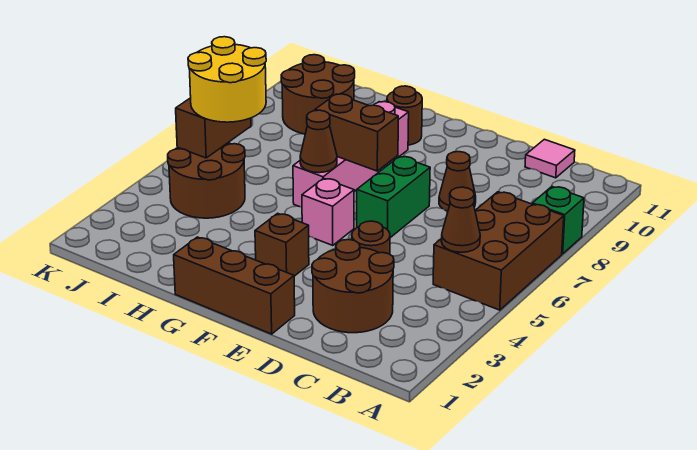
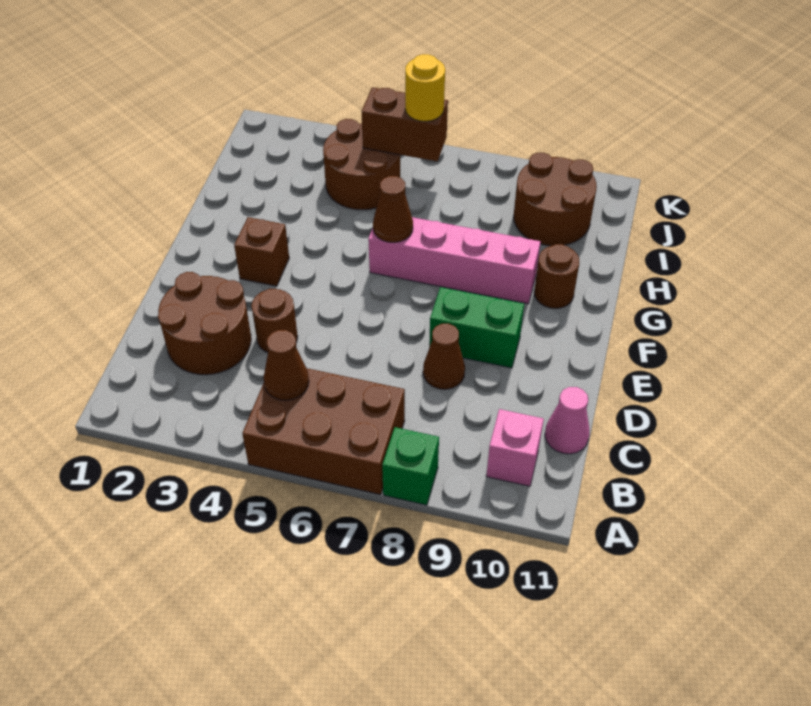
pink tile C11 level 1 -> pink cone C11 level 1
brown brick E1:G1 level 1 -> none
green brick E6:E7 level 1 -> green brick E8:E9 level 1
pink brick F5 level 1 -> pink brick B10 level 1
brown brick F7:G7 level 2 -> none
yellow round brick I5:J6 level 3 -> yellow round brick J6 level 3

